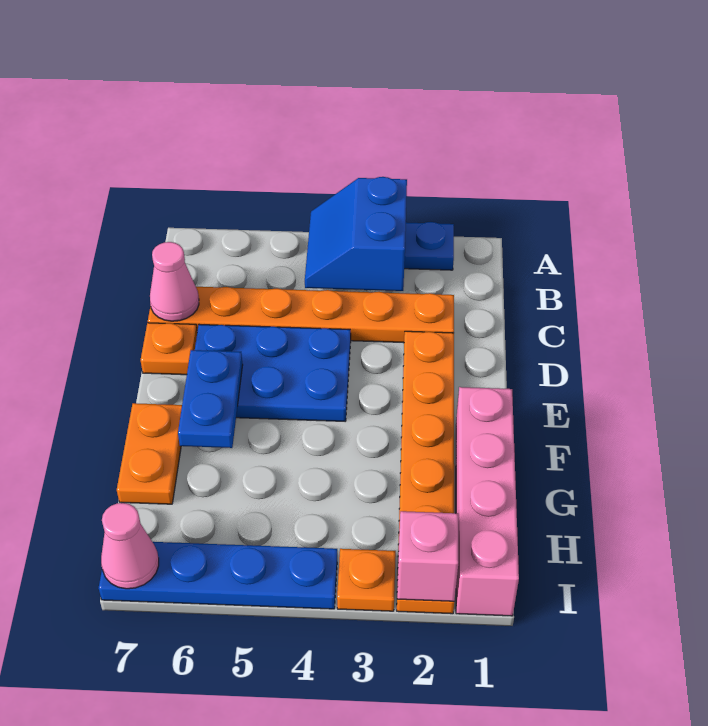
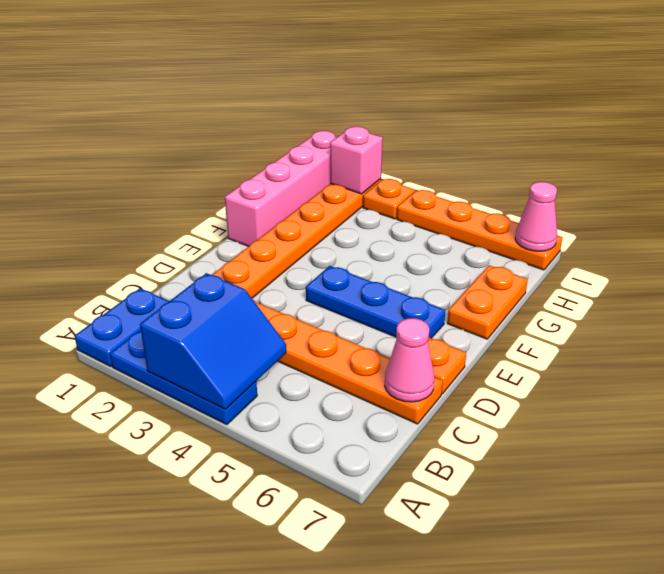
blue plate D4:E6 level 1 -> blue plate E4:E6 level 1
blue plate E6:F6 level 2 -> blue plate A1:B1 level 1
blue plate I4:I7 level 1 -> orange plate I4:I7 level 1

